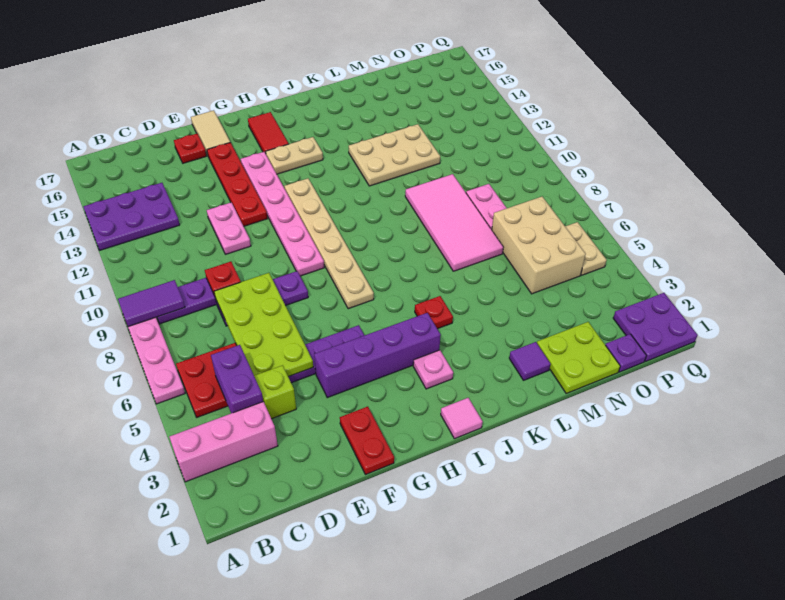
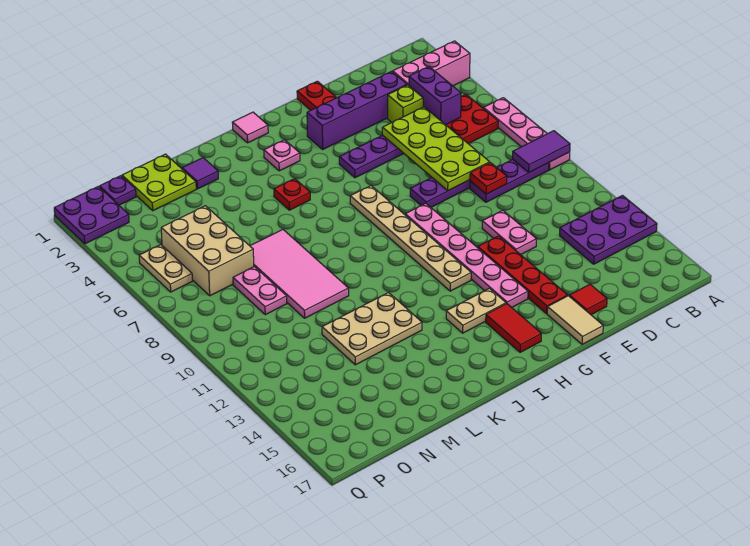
red plate E16 level 1 -> red tile E16 level 1
purple brick F4:I4 level 1 -> purple brick D3:G3 level 1

